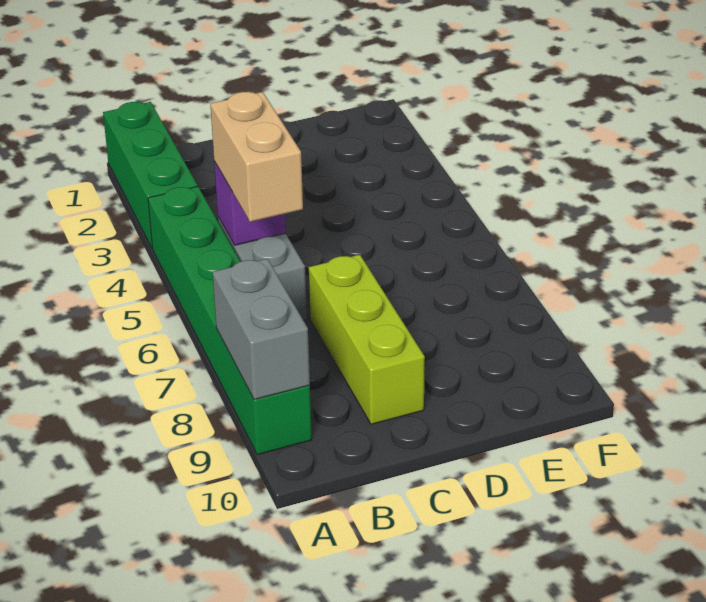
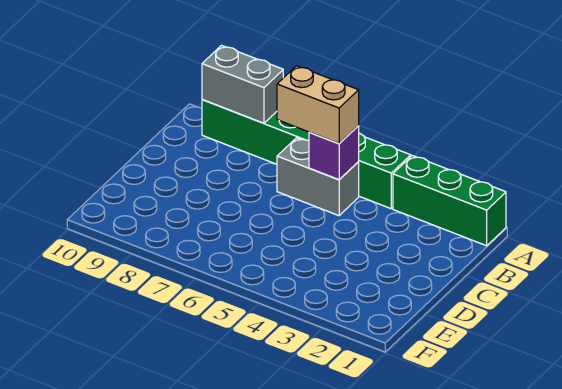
lime brick C7:C9 level 1 -> none

